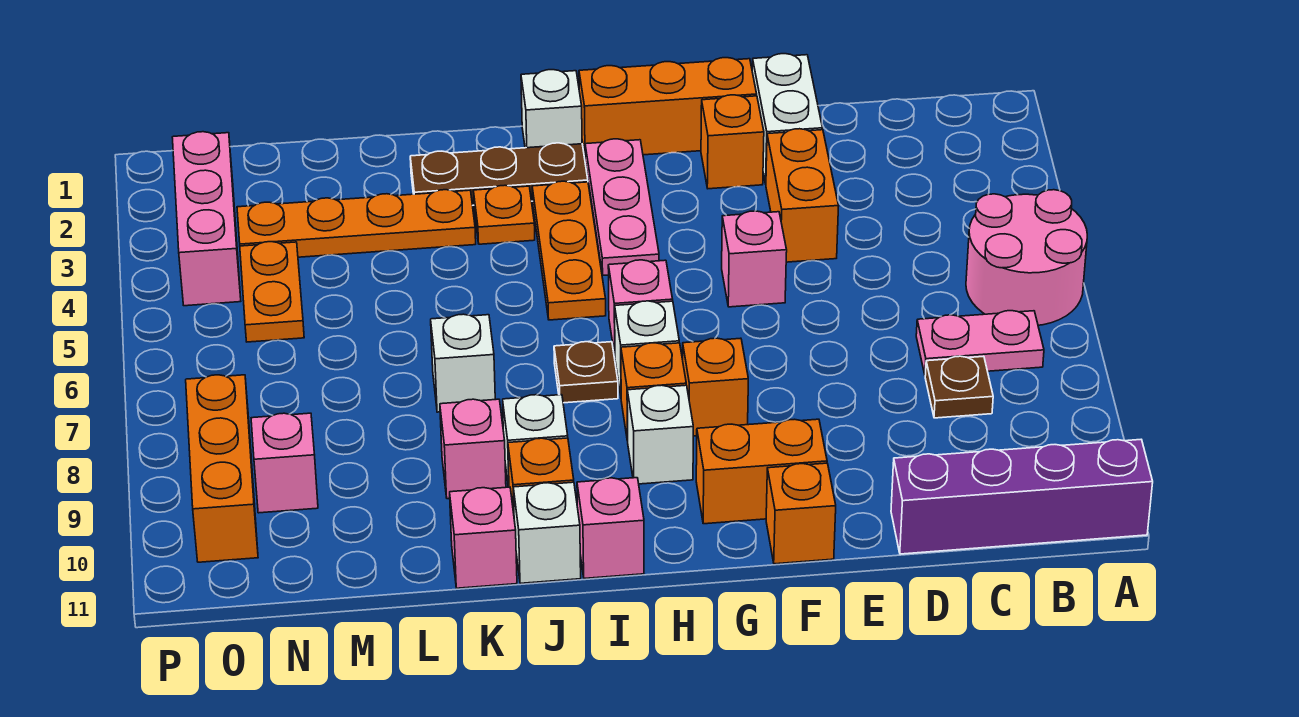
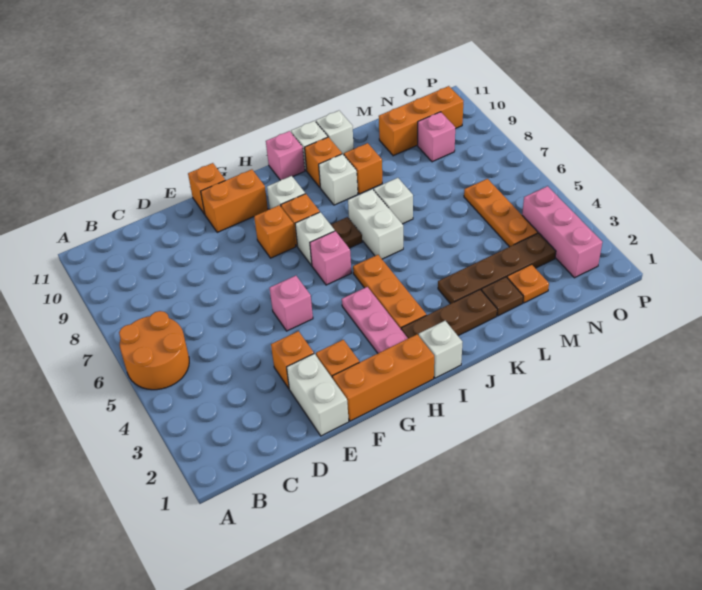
pink round brick A5:B6 level 1 -> orange round brick A5:B6 level 1
purple brick A11:D11 level 1 -> none
pink plate B7:C7 level 1 -> none
brown plate C8 level 1 -> brown plate L2 level 1
orange brick E3:E4 level 1 -> orange brick E3 level 1
orange plate J3 level 1 -> orange plate M2 level 1
none -> white brick J6:J7 level 1
orange plate K3:N3 level 1 -> brown plate K3:N3 level 1
pink brick K9 level 1 -> orange brick K9 level 1
pink brick K11 level 1 -> white brick K11 level 1
orange plate N4:N5 level 1 -> orange plate N4:N6 level 1
orange brick O8:O10 level 1 -> orange brick M10:O10 level 1

